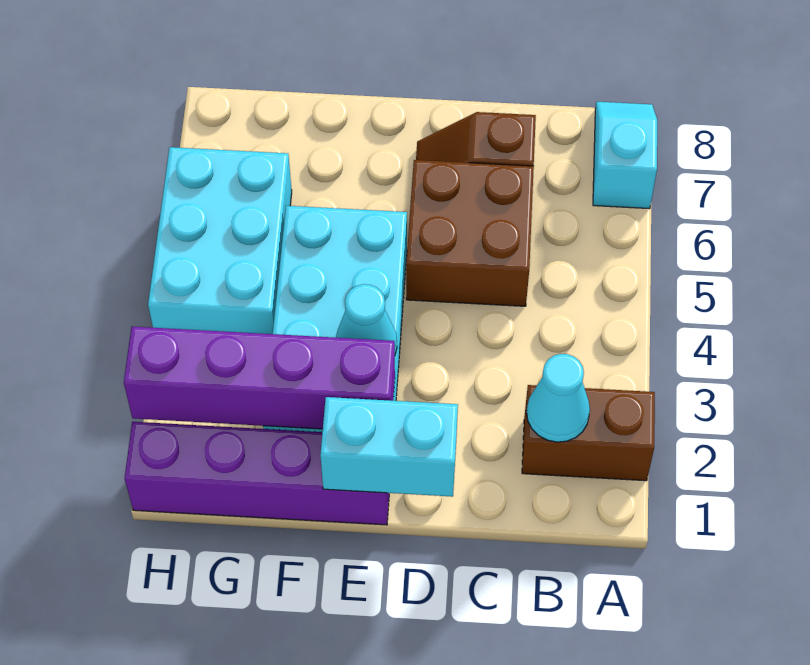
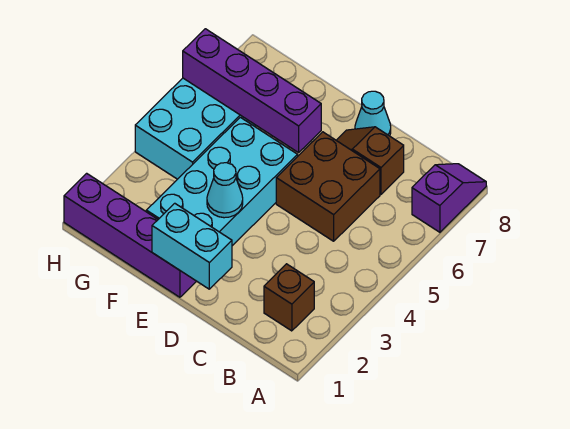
brown brick A2:B2 level 1 -> brown brick B2 level 1
cyan slope A7:A8 level 1 top 7 -> purple slope A7:A8 level 1 top 7
cyan cone B2 level 2 -> cyan cone D8 level 1
purple brick E2:H2 level 2 -> purple brick E6:H6 level 2

